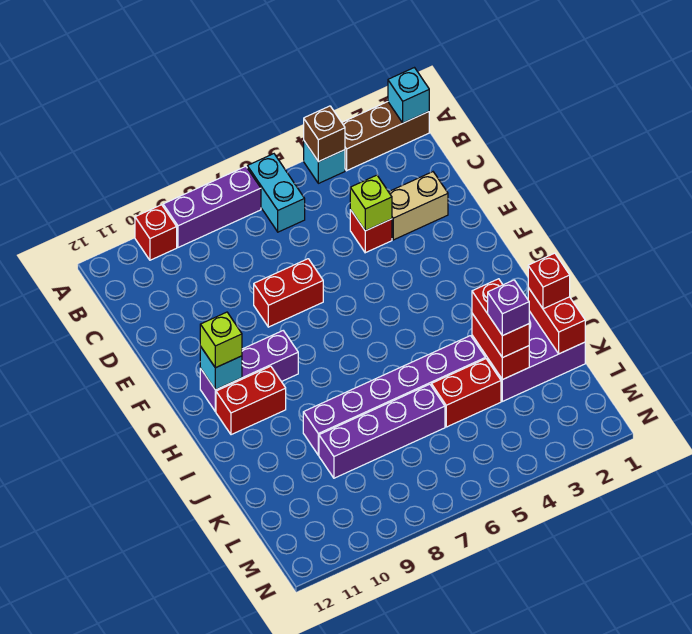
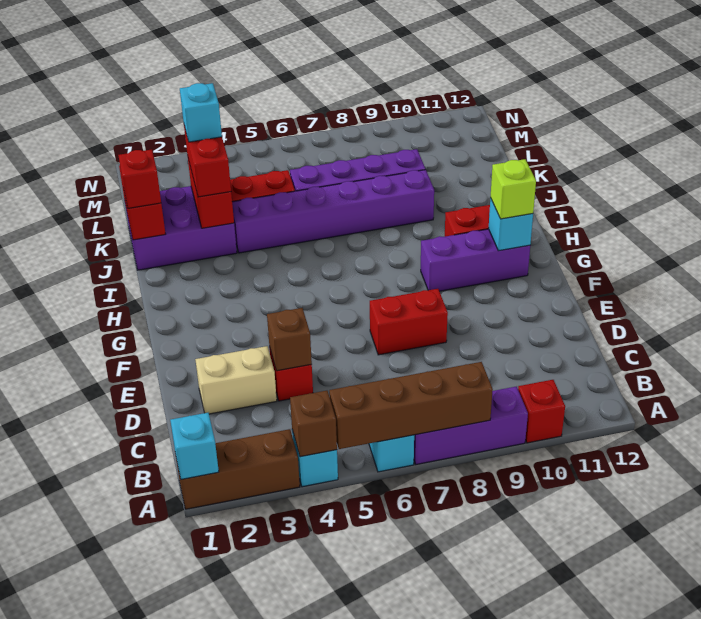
none -> brown brick A5:A8 level 2
lime brick D4 level 2 -> brown brick D4 level 2
purple brick K3 level 4 -> cyan brick K3 level 4

